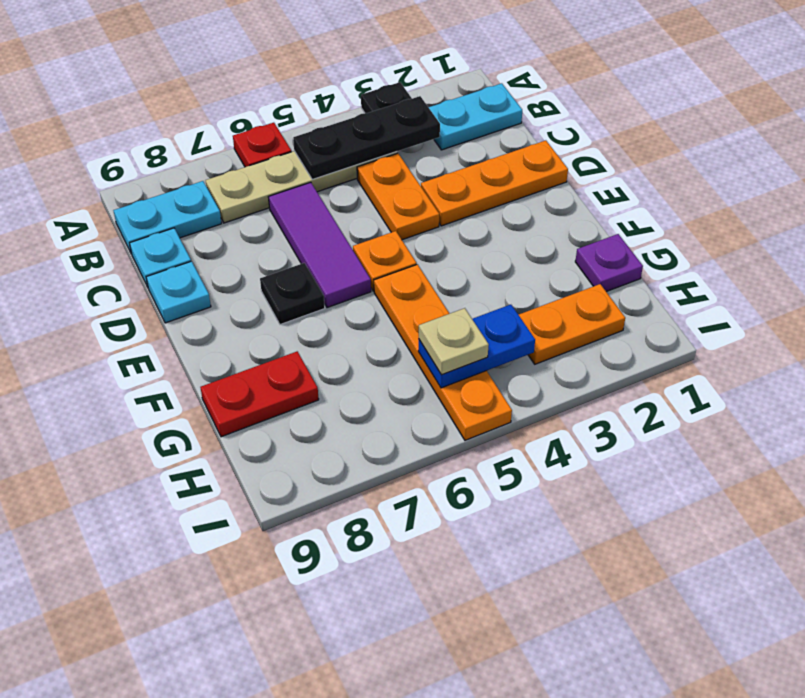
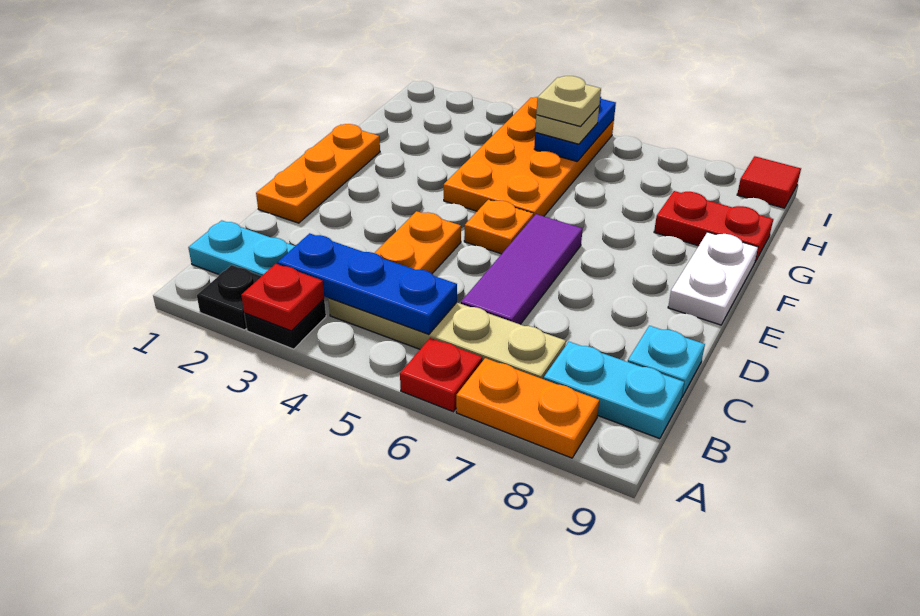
none -> red plate A3 level 2
black plate B3:B5 level 2 -> blue plate B3:B5 level 2
orange plate D1:D3 level 1 -> orange plate D1:F1 level 1
cyan plate D9 level 1 -> none
black plate E7 level 1 -> black plate A2 level 1
none -> white plate E9:F9 level 1
orange plate F5:I5 level 1 -> orange plate F4:I5 level 1
purple plate G1 level 1 -> none
orange plate H2:H3 level 1 -> orange plate A7:A8 level 1
blue plate H4:H5 level 2 -> blue plate H5:I5 level 2
none -> tan plate H5 level 4
none -> red tile I9 level 1

